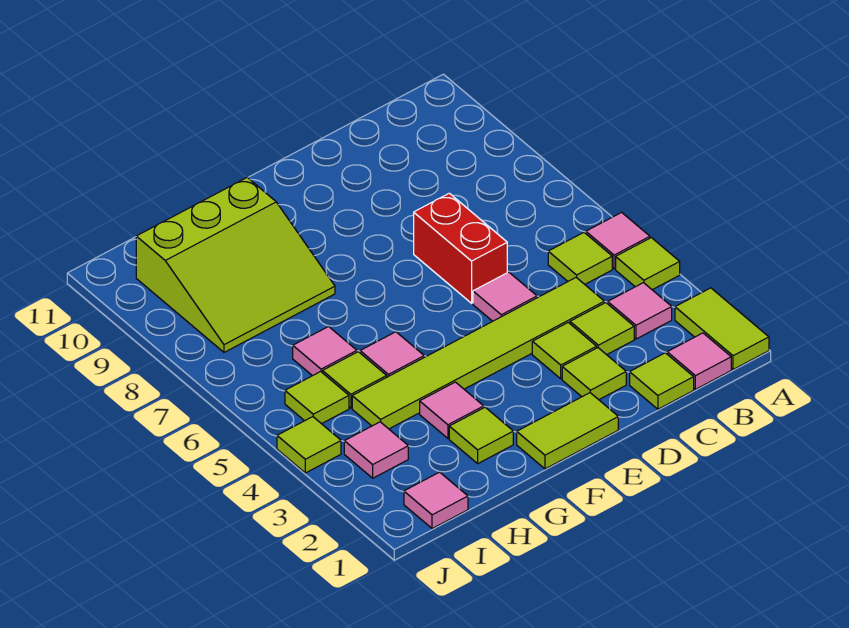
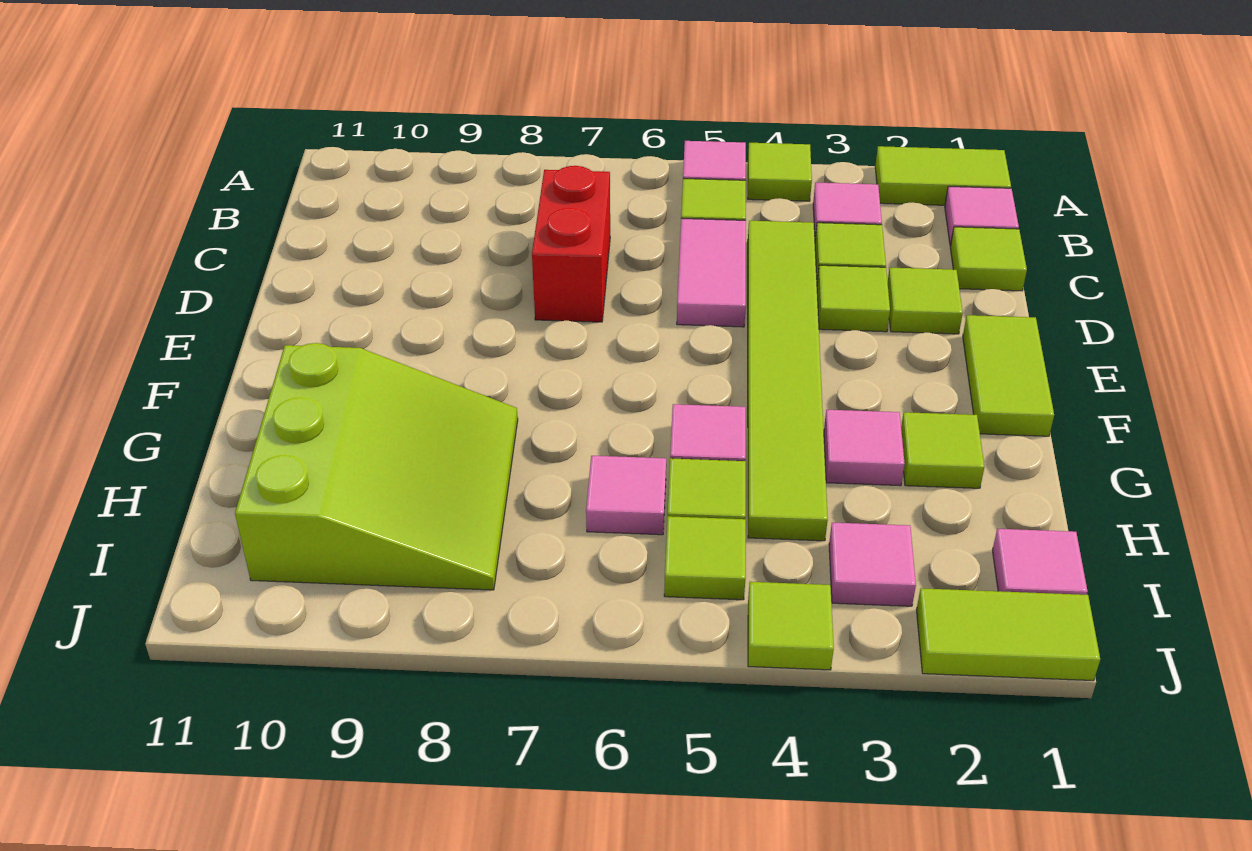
pink tile D5 level 1 -> pink tile C5:D5 level 1
red brick D6:D7 level 1 -> red brick C7:D7 level 1
none -> lime tile J1:J2 level 1

